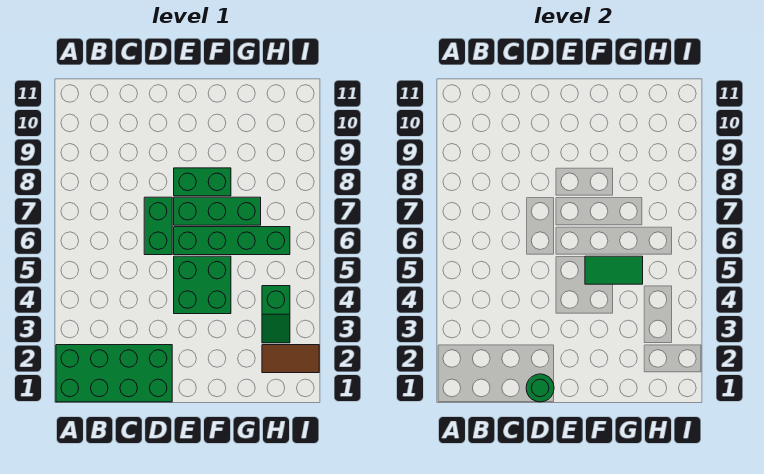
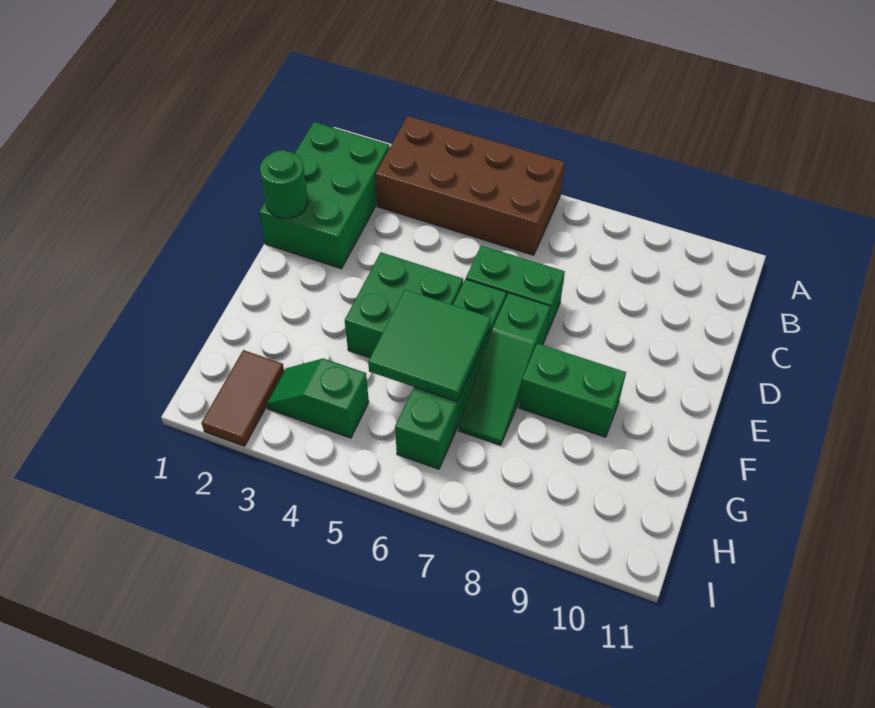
green brick A1:D2 level 1 -> green brick B1:D2 level 1
none -> brown brick A3:B6 level 1
green brick E7:G7 level 1 -> green slope E7:G7 level 1 top E
green brick E8:F8 level 1 -> green brick F8:F9 level 1
green tile F5:G5 level 2 -> green tile F5:G6 level 2

